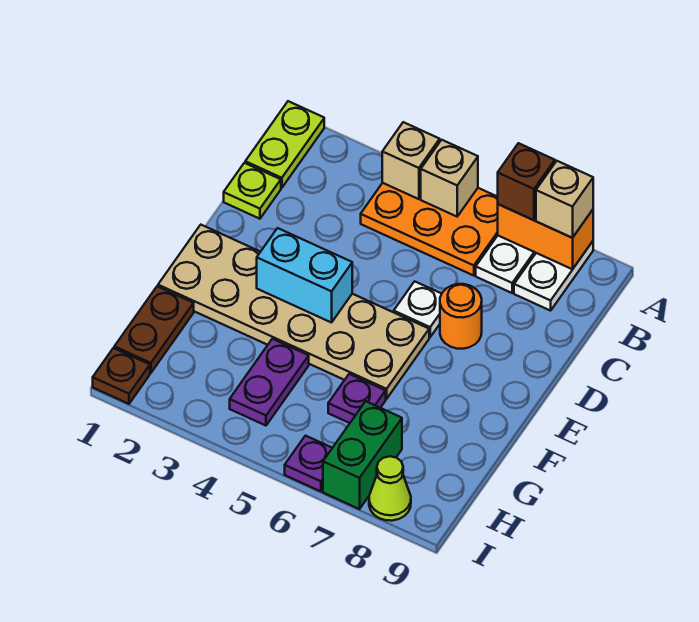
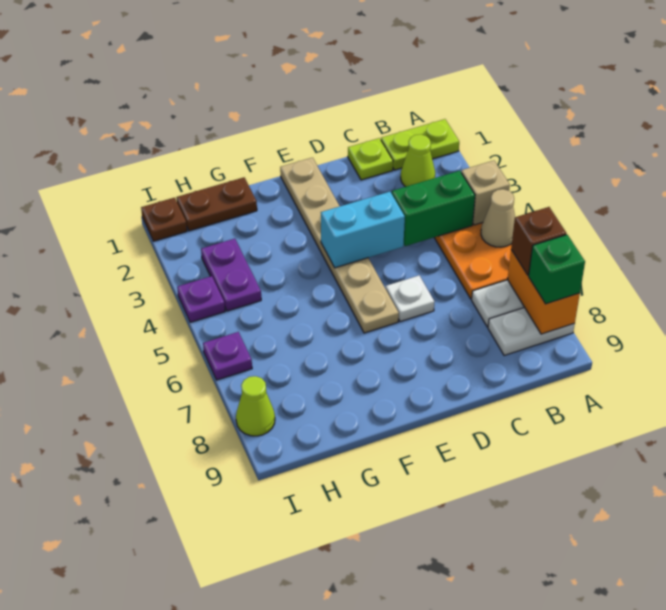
tan brick A5 level 2 -> tan cone A5 level 2
tan brick A8 level 3 -> green brick A8 level 3
none -> lime cone B2 level 1
orange round brick D7 level 1 -> none
tan plate E1:F6 level 1 -> tan plate E1:E6 level 1
cyan brick E3:E4 level 2 -> cyan brick D4:E4 level 2
purple plate G4:H4 level 1 -> purple plate H3:H4 level 1
purple plate G6 level 1 -> purple plate I4 level 1
green brick H7:I7 level 1 -> green brick B4:C4 level 2

